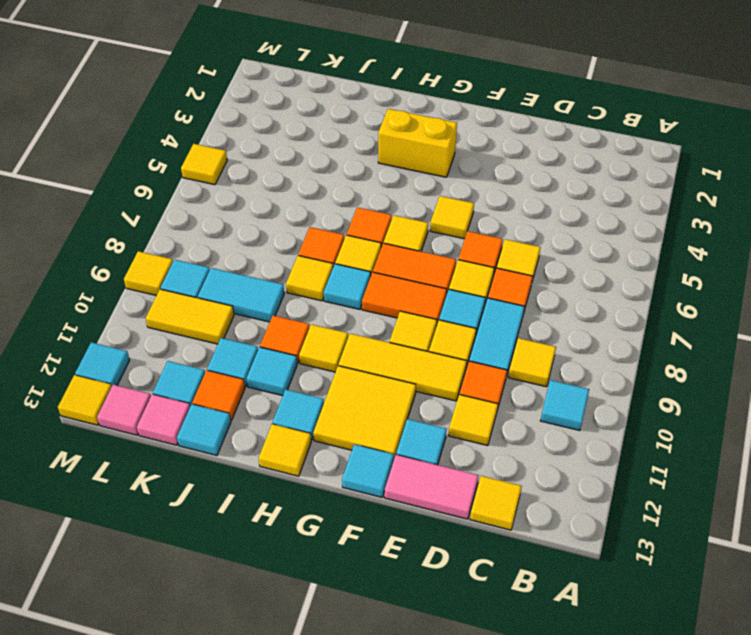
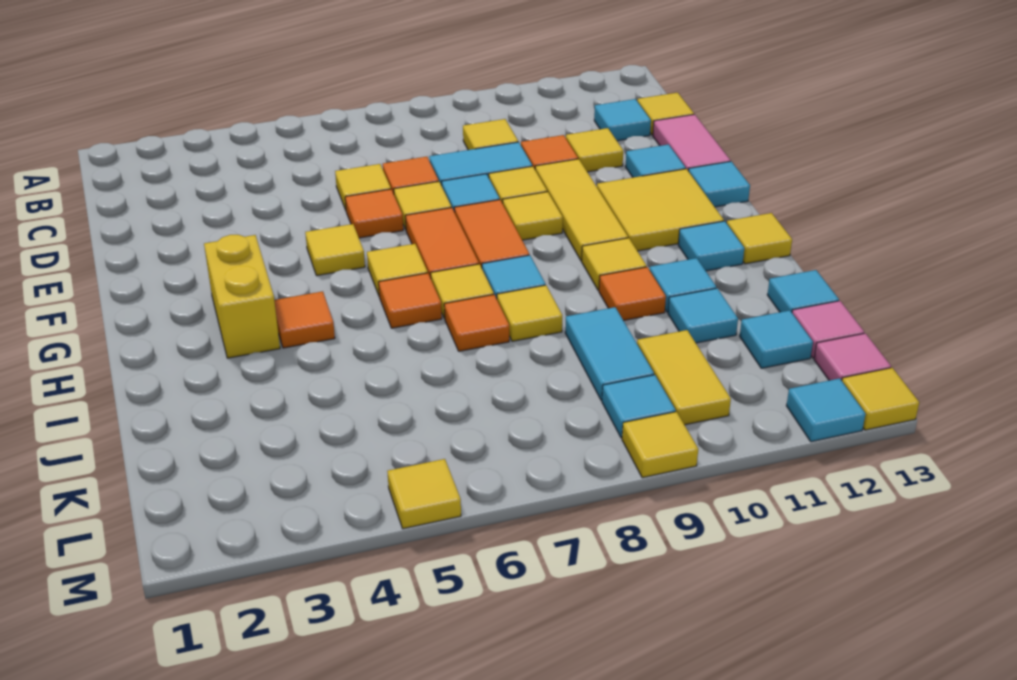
cyan tile B10 level 1 -> cyan tile C12 level 1
orange tile J12 level 1 -> orange tile H4 level 1

